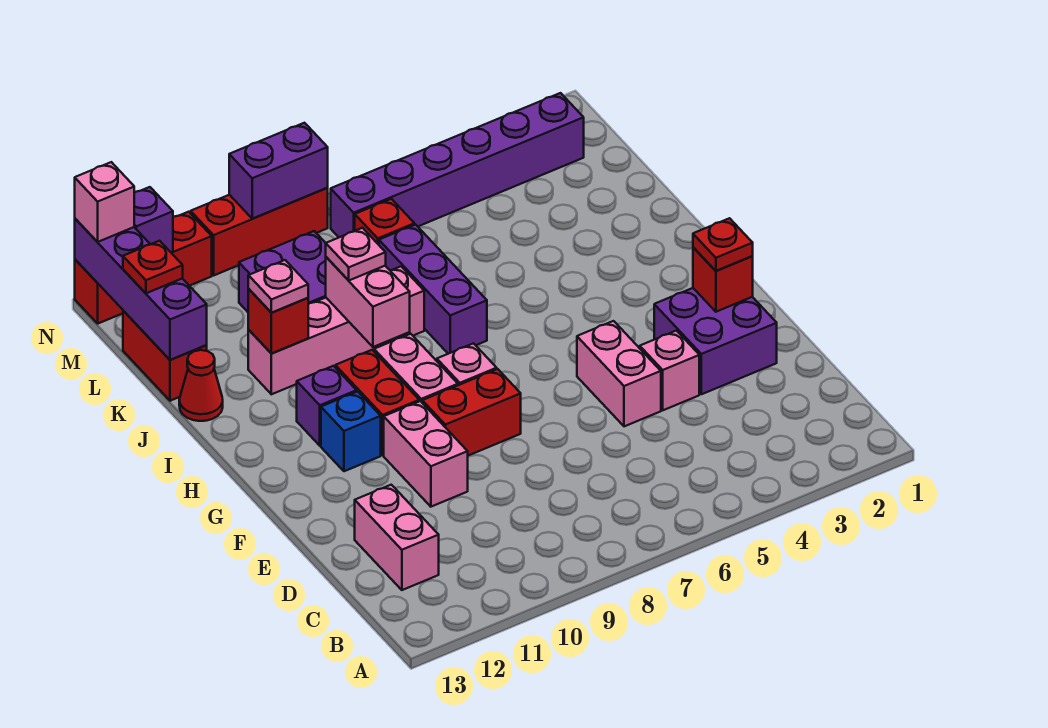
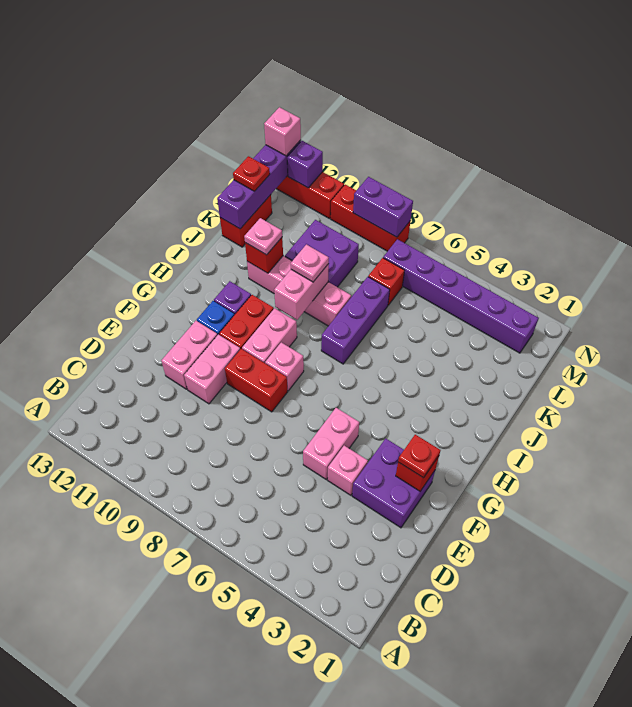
pink brick C12:D12 level 1 -> pink brick E11:F11 level 1
red cone J13 level 1 -> none

